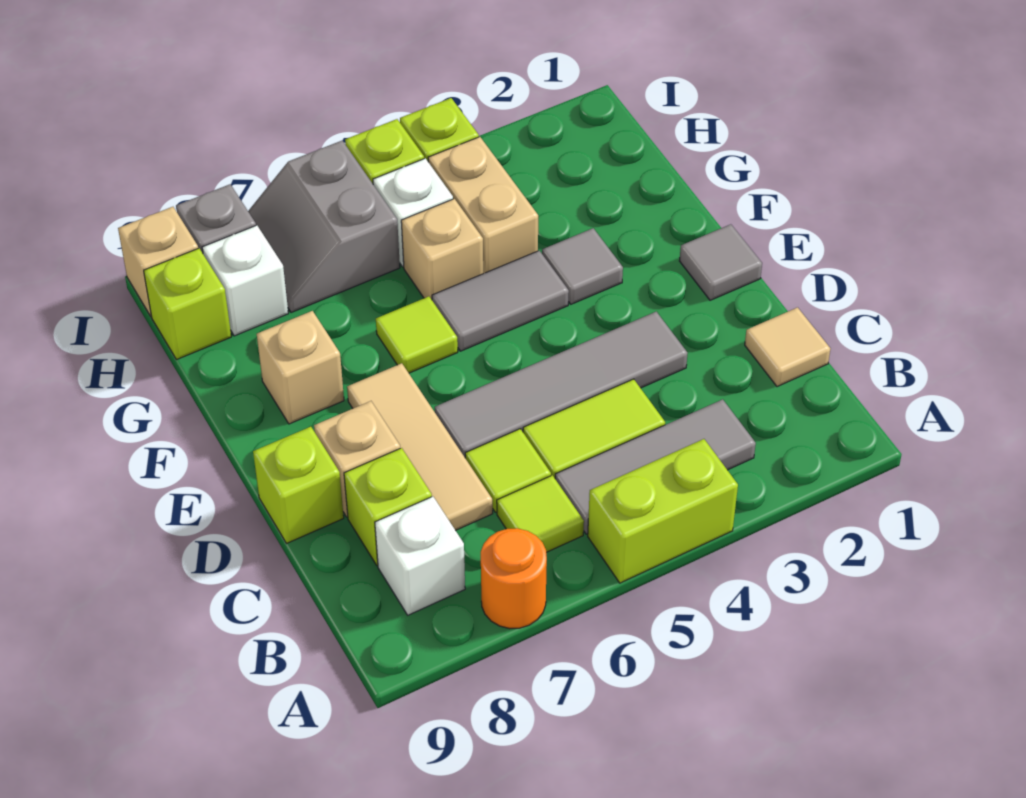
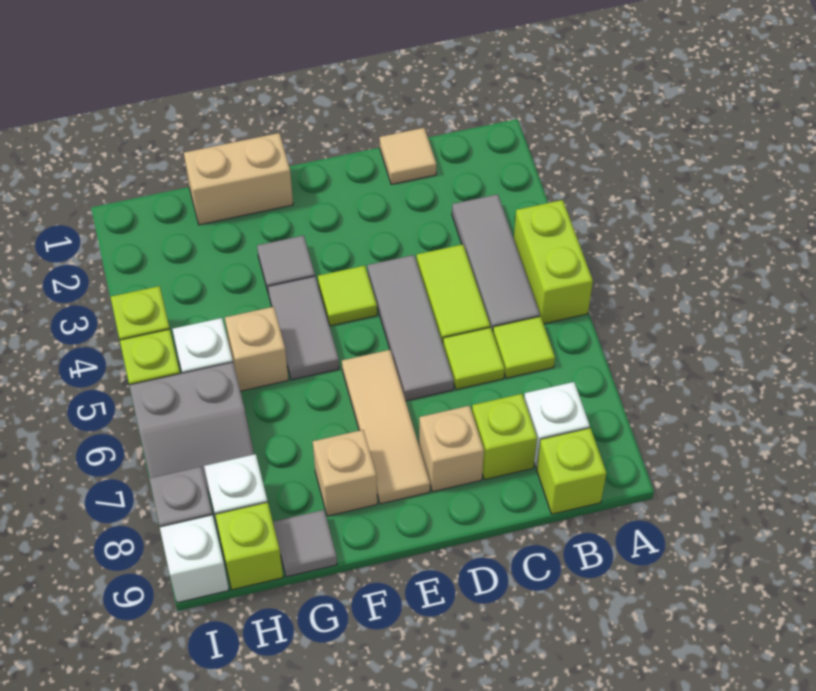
orange round brick A7 level 1 -> none
tan tile C7:E7 level 1 -> tan tile E6:E8 level 1
grey tile D3:D6 level 1 -> grey tile D4:D6 level 1
lime brick D9 level 1 -> lime brick B9 level 1
grey tile E1 level 1 -> grey tile G9 level 1
lime tile F6 level 1 -> lime tile E4 level 1
tan brick G4:H4 level 1 -> tan brick F1:G1 level 1
tan brick I9 level 1 -> white brick I9 level 1

